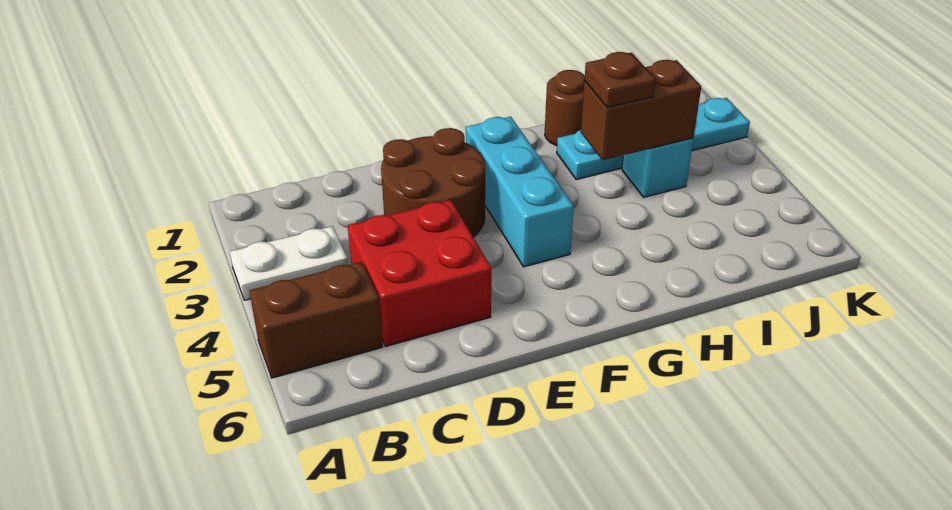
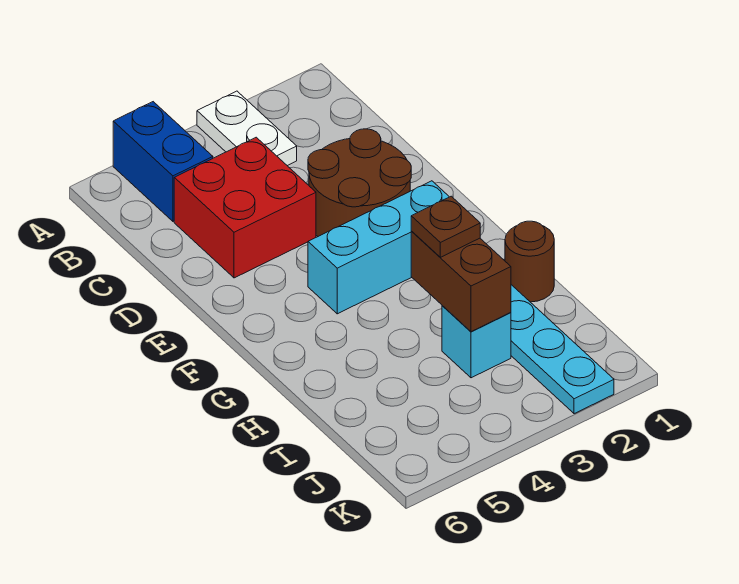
brown brick A5:B5 level 1 -> blue brick A5:B5 level 1

